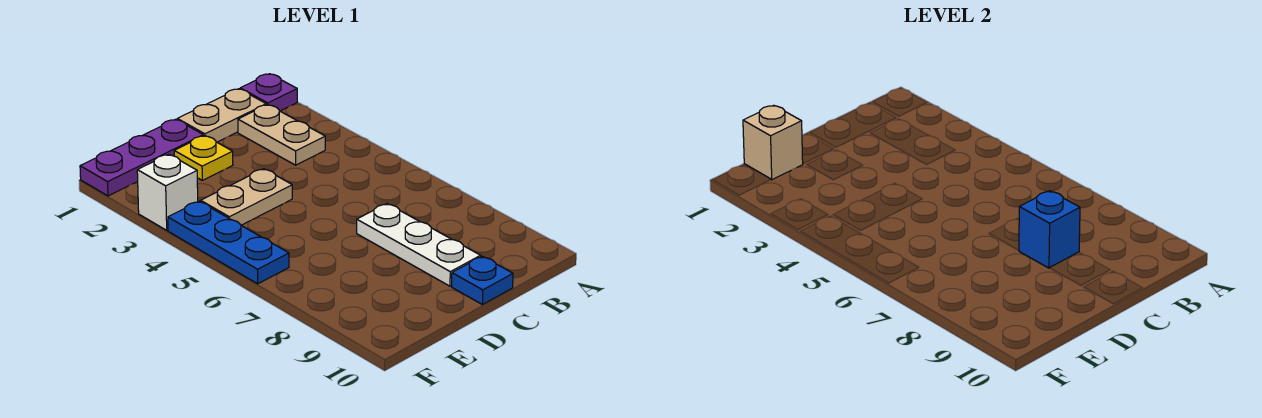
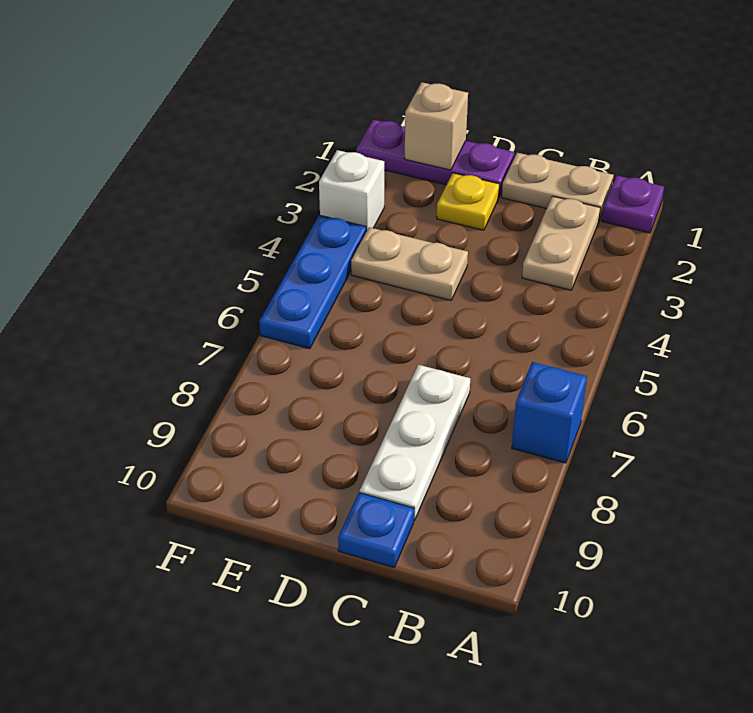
blue brick C8 level 2 -> blue brick A7 level 1

